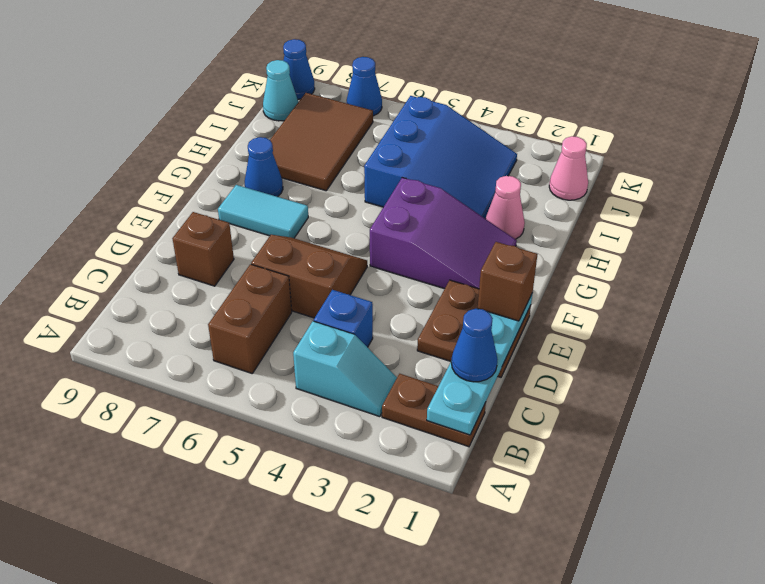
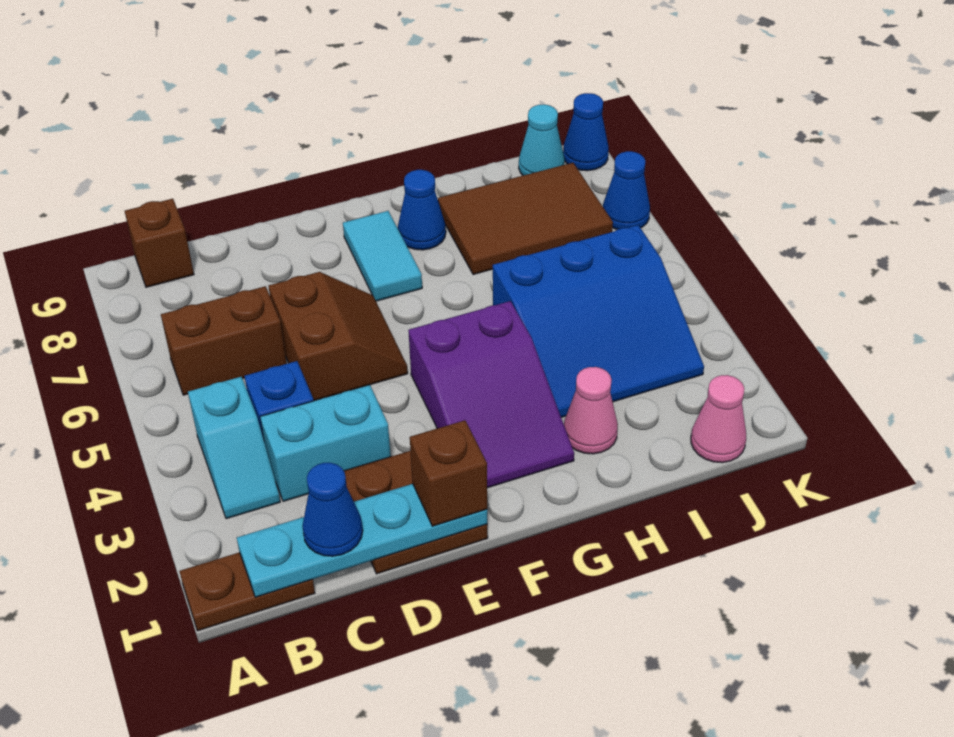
brown plate B1:B2 level 1 -> brown plate A1:B1 level 1
none -> cyan brick C3:D3 level 1
brown brick D8 level 1 -> brown brick B9 level 1

